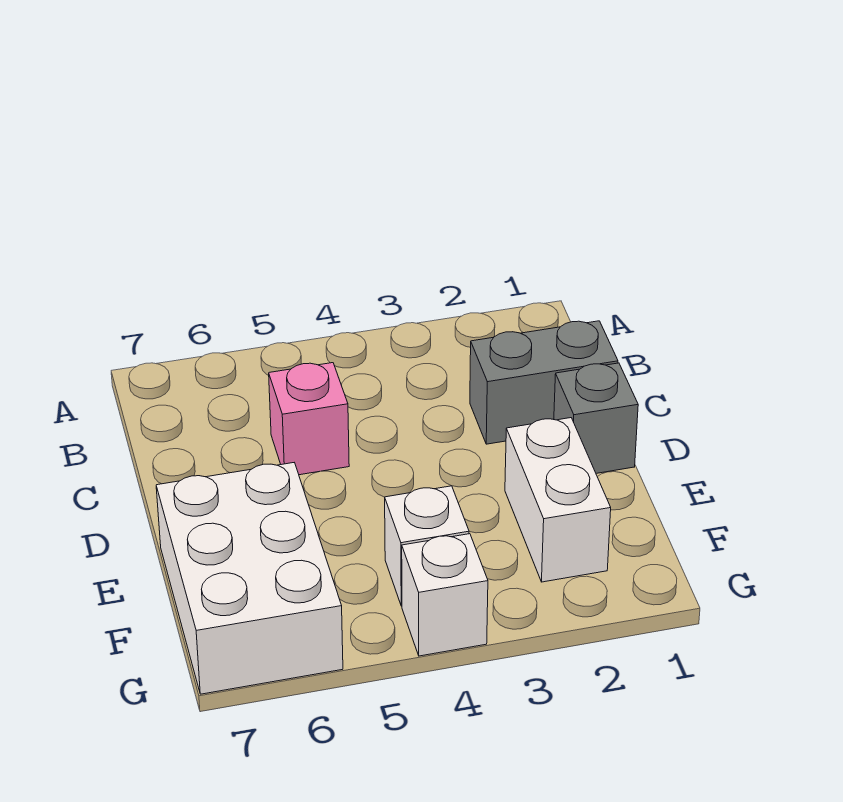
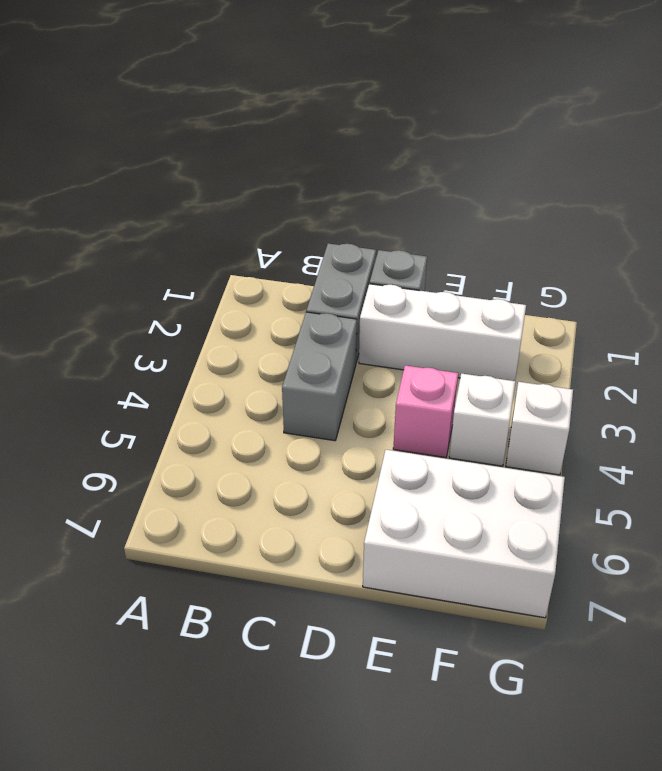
none -> grey brick C3:C4 level 1
pink brick C5 level 1 -> pink brick E4 level 1
white brick E2:F2 level 1 -> white brick D2:F2 level 1

